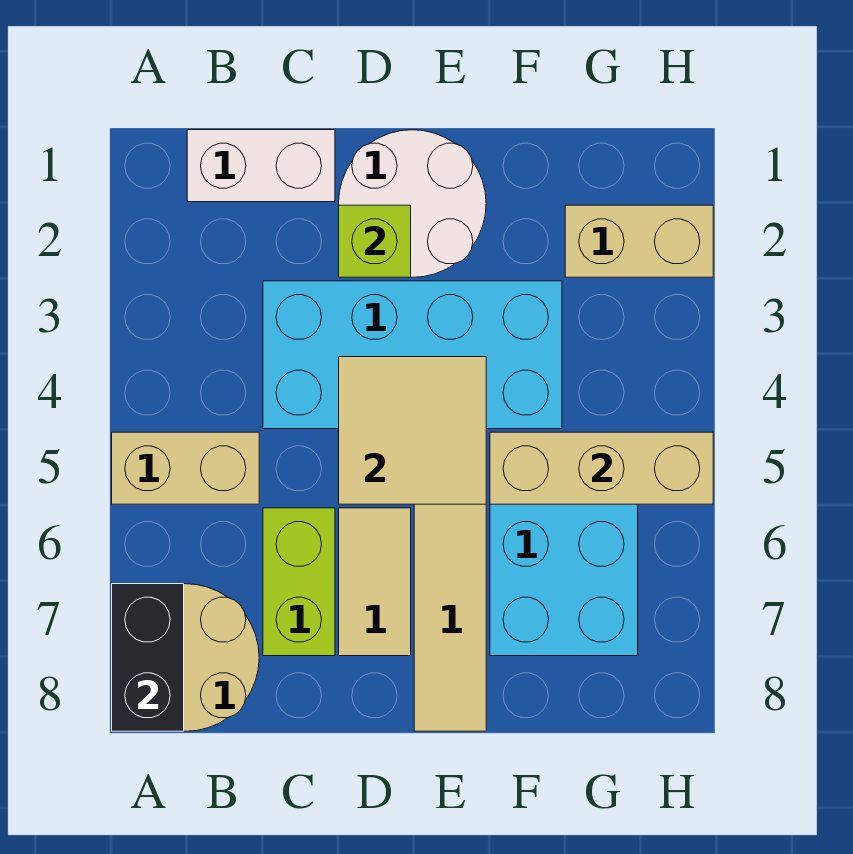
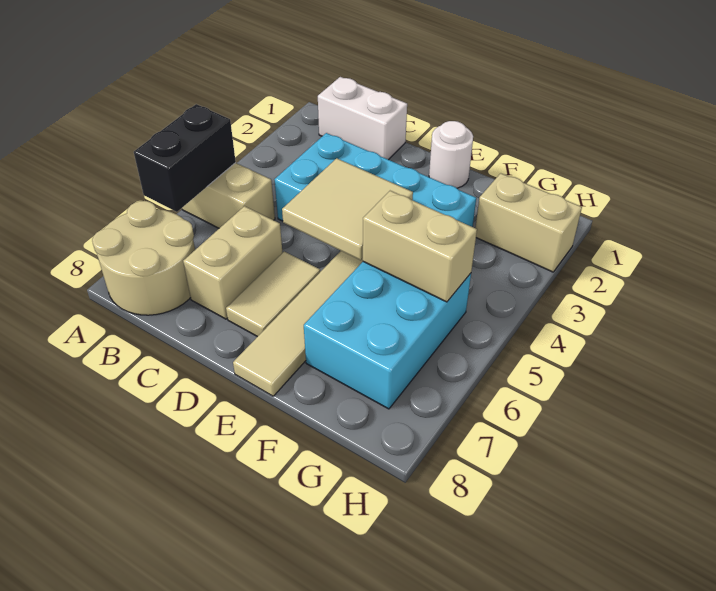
black brick A7:A8 level 2 -> black brick A5:A6 level 2
lime brick C6:C7 level 1 -> tan brick C6:C7 level 1
white round brick D1:E2 level 1 -> white round brick E1 level 1
lime brick D2 level 2 -> none
tan brick F5:H5 level 2 -> tan brick F5:G5 level 2

